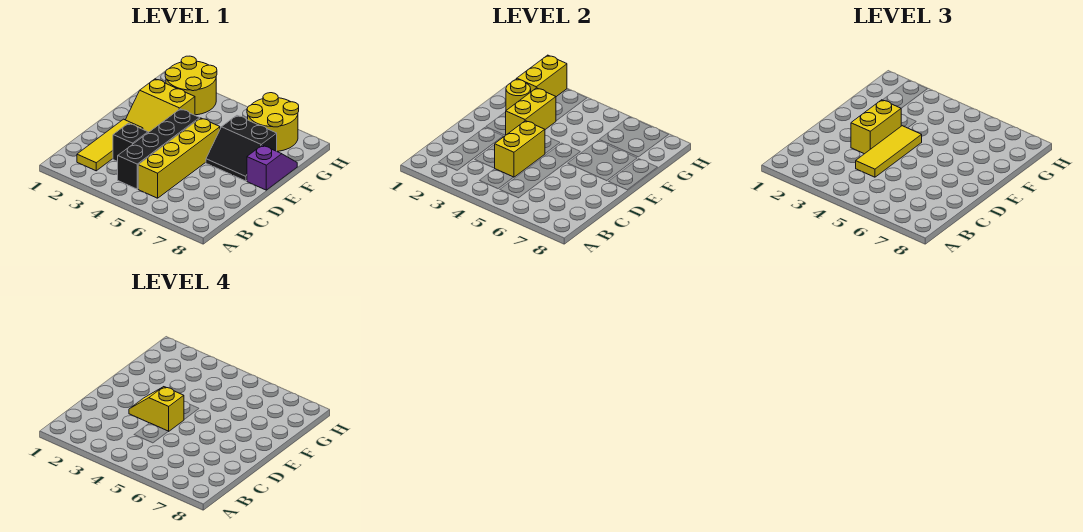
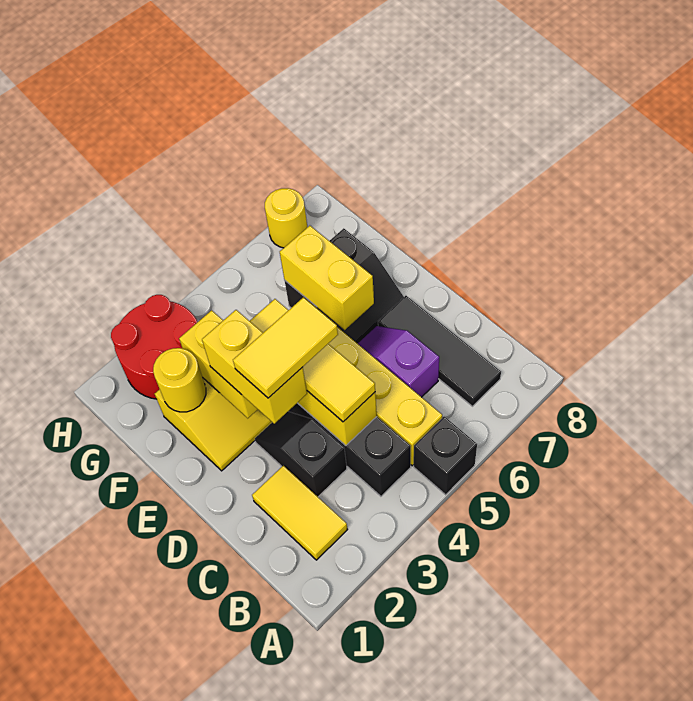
none -> black brick A5 level 1
yellow tile B2:D2 level 1 -> yellow tile B2:C2 level 1
none -> black tile B7:D7 level 1
yellow slope D3:D4 level 4 top 4 -> yellow tile D3:D4 level 4
purple slope E8:F8 level 1 top E -> purple slope C6:D6 level 1 top C
yellow round brick G2:H3 level 1 -> red round brick G2:H3 level 1
yellow brick G2:H2 level 2 -> yellow brick E6:F6 level 2
yellow round brick G6:H7 level 1 -> yellow round brick H7 level 1

